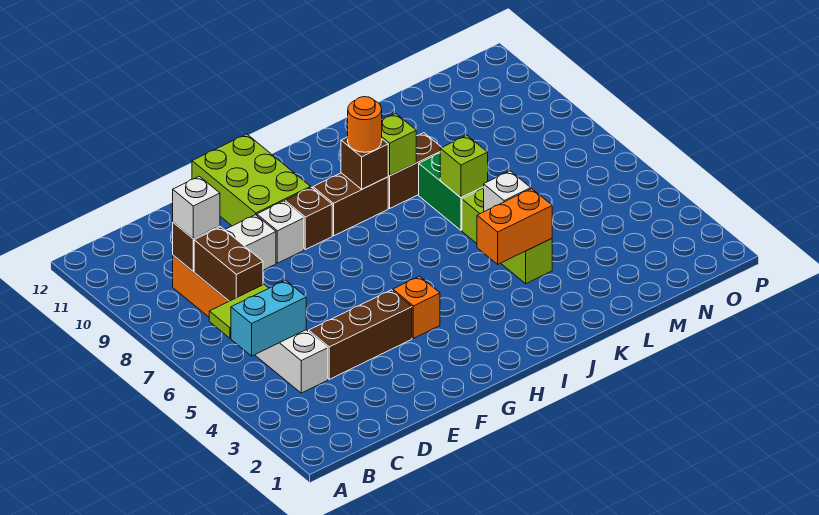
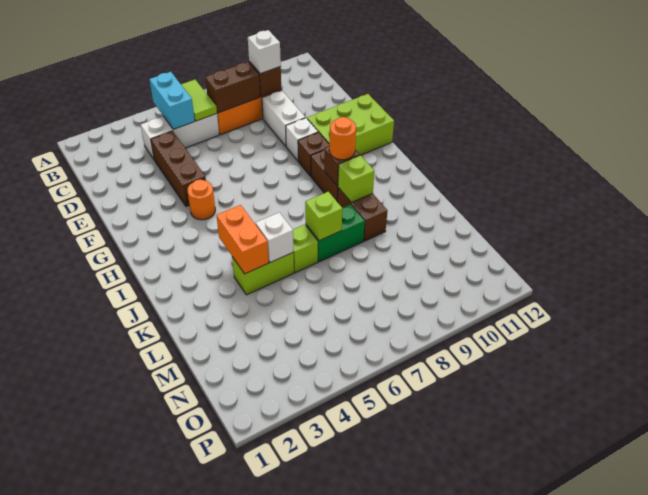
orange brick G4 level 1 -> orange round brick G4 level 1

